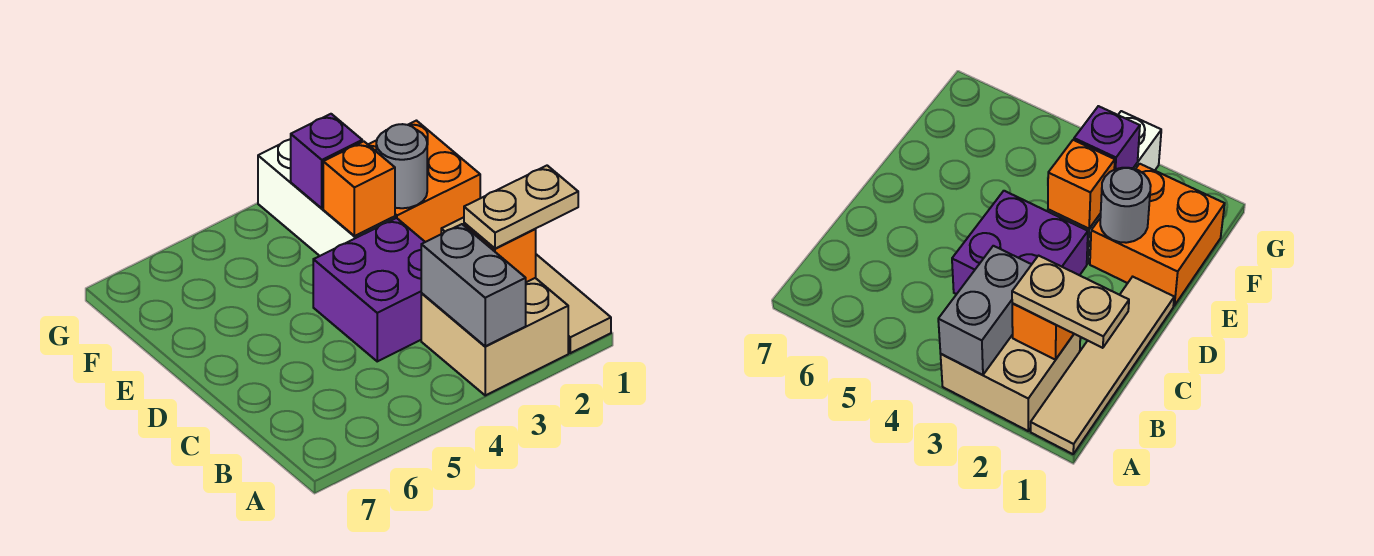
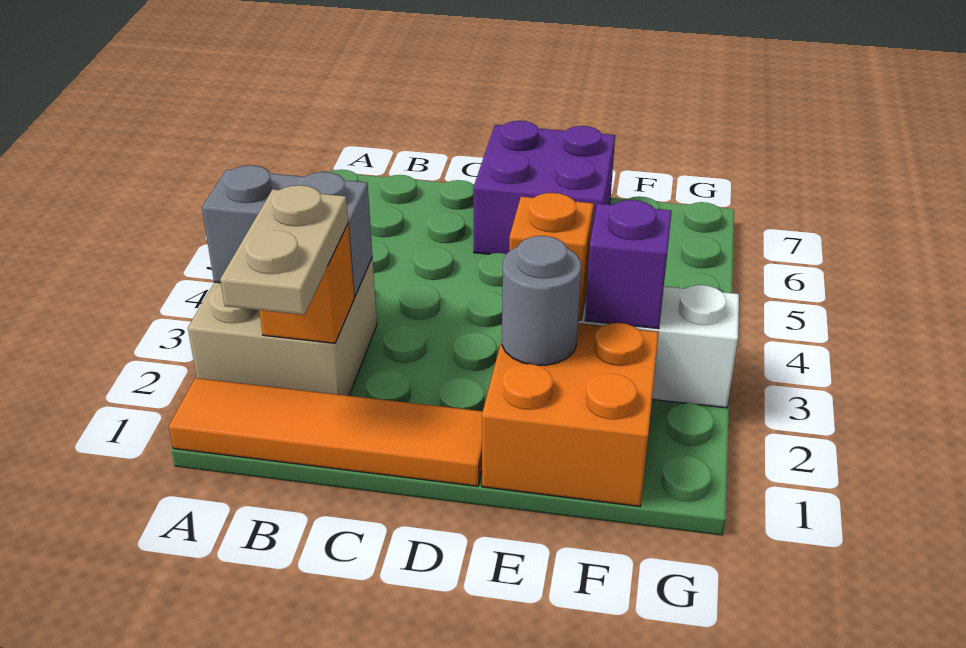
tan tile A1:D1 level 1 -> orange tile A1:D1 level 1
purple brick C3:D4 level 1 -> purple brick D6:E7 level 1

